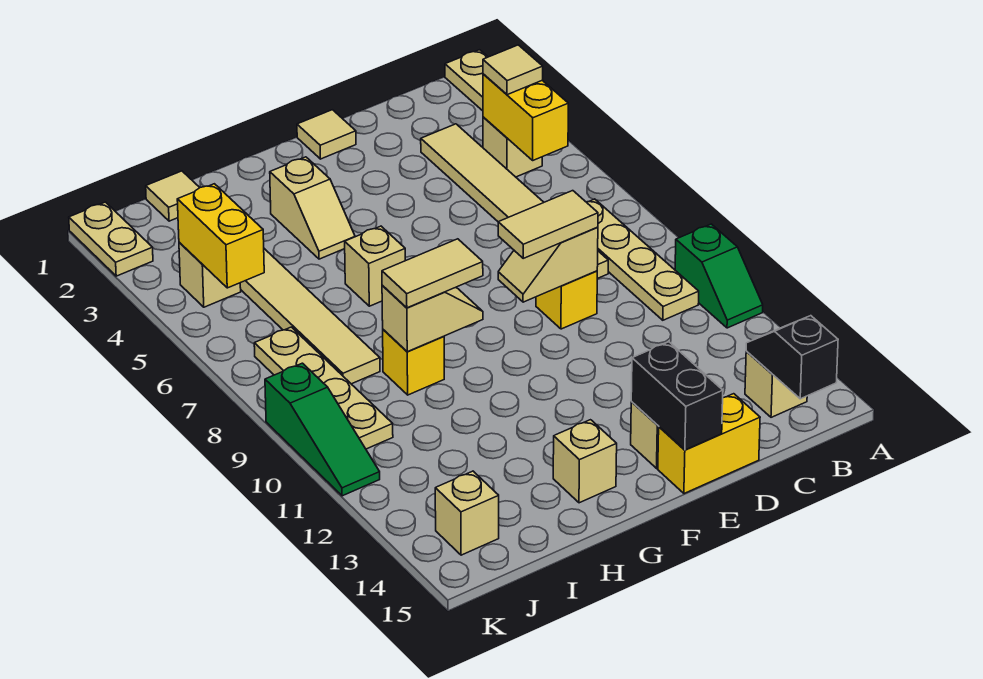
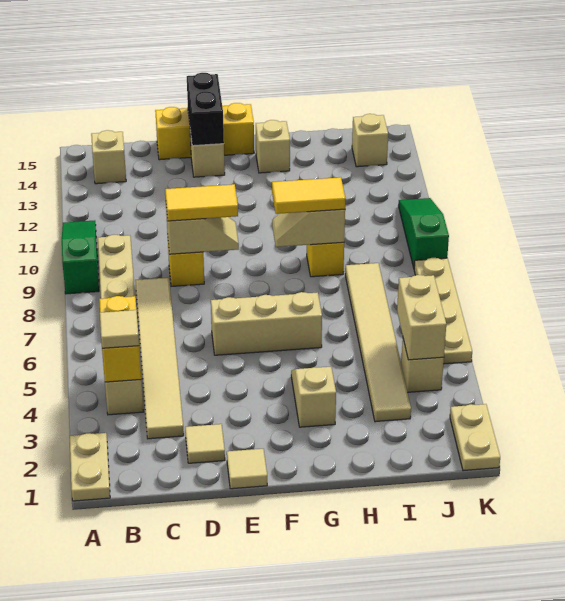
green slope A10:A11 level 1 top 10 -> green slope A9:A11 level 1 top 9
black slope B14:B15 level 2 top 15 -> none
tan tile D9:E9 level 3 -> yellow tile D9:E9 level 3
yellow brick D15:E15 level 1 -> yellow brick D15:F15 level 1
tan brick G6 level 1 -> tan brick E6:G6 level 1
tan tile G9:H9 level 3 -> yellow tile G9:H9 level 3
tan tile I1 level 1 -> tan tile D2 level 1
yellow brick J4:J5 level 2 -> tan brick J4:J5 level 2
tan plate J7:J10 level 1 -> tan plate K5:K8 level 1

